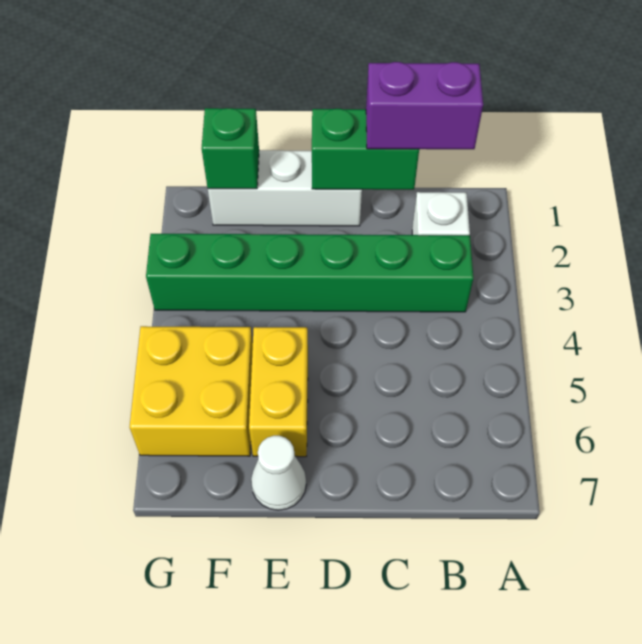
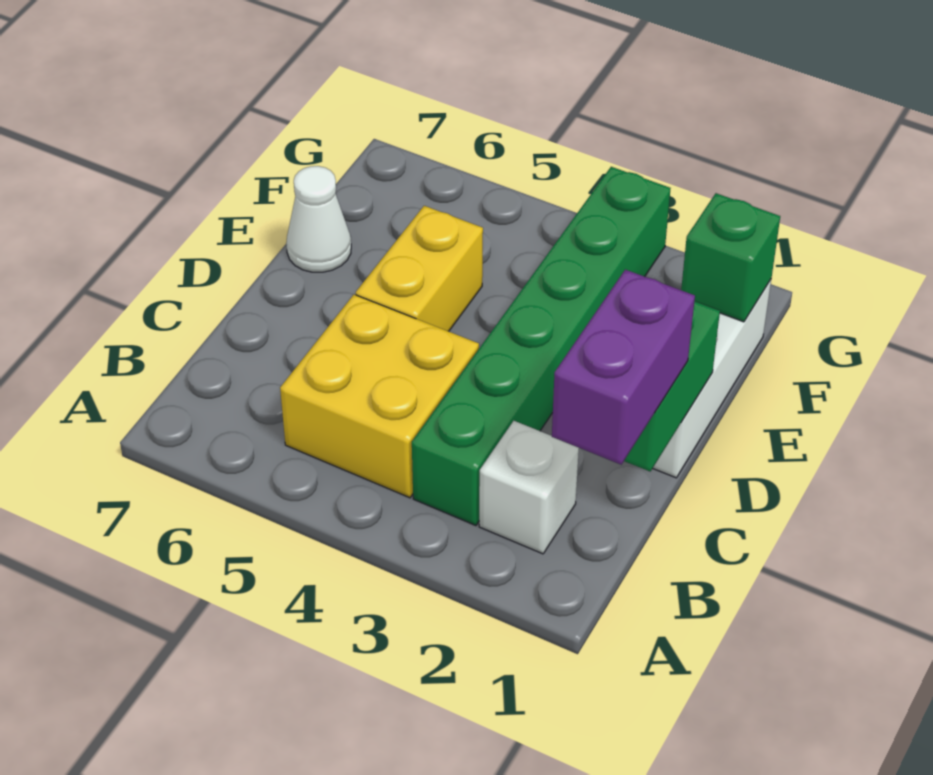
yellow brick E5:E6 level 1 -> yellow brick D5:E5 level 1
yellow brick F5:G6 level 1 -> yellow brick B4:C5 level 1

